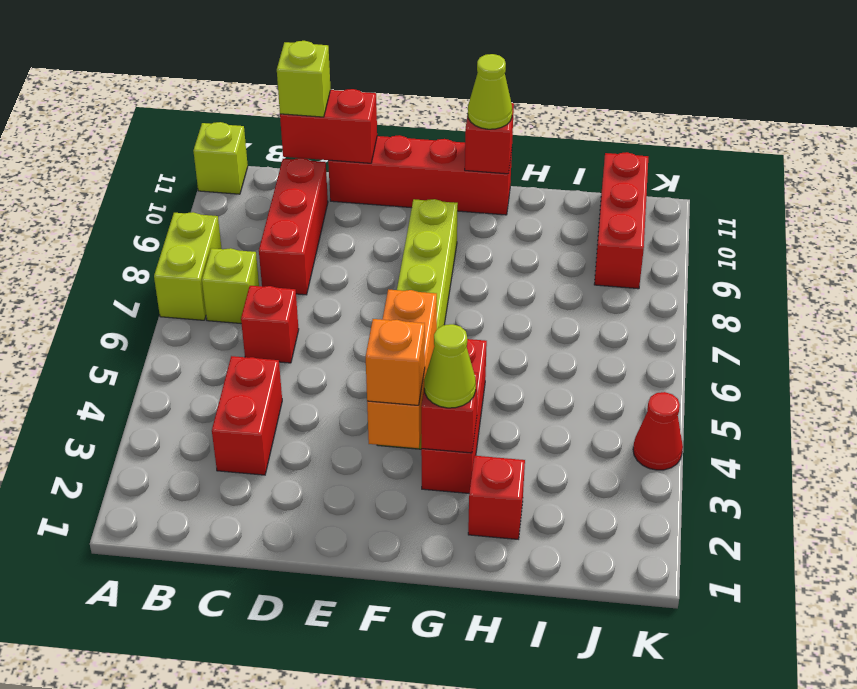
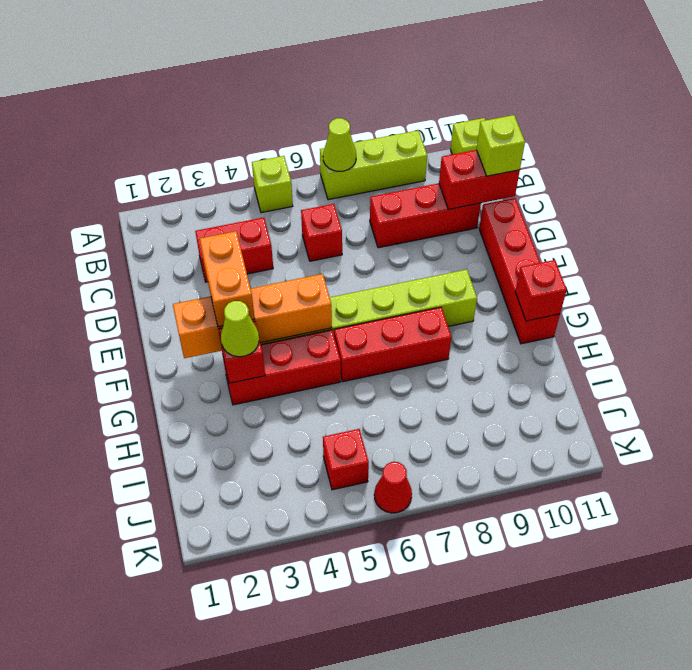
lime brick A7:A8 level 1 -> lime brick A7:A9 level 1
lime brick B7 level 1 -> lime brick A5 level 1
red brick C11:D11 level 2 -> red brick C10:C11 level 2
orange brick F3:F5 level 2 -> orange brick F2:F5 level 2
orange brick F3 level 3 -> orange brick E3:F3 level 3
lime cone G11 level 3 -> lime cone A7 level 2
red brick H2 level 1 -> red brick J5 level 1
red brick J9:J11 level 1 -> red brick G6:G8 level 1
red cone K4 level 1 -> red cone K6 level 1

